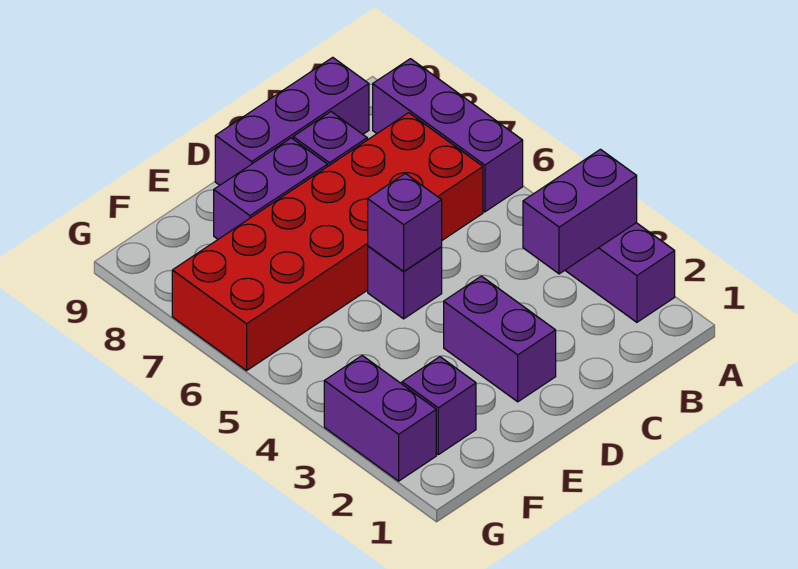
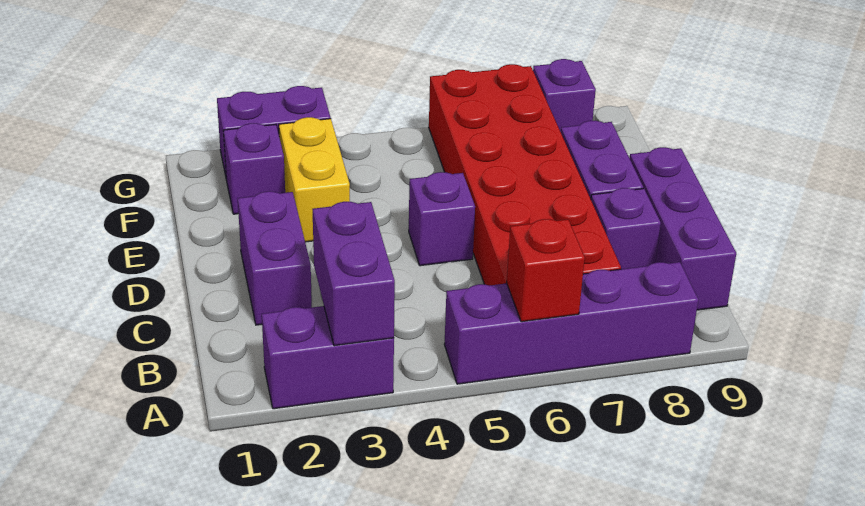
purple brick A6:A8 level 1 -> purple brick A5:A8 level 1
none -> red brick A6 level 2
purple brick D2:D3 level 1 -> purple brick C2:D2 level 1
purple brick D5 level 2 -> purple brick G8 level 1
none -> yellow brick E3:F3 level 1

